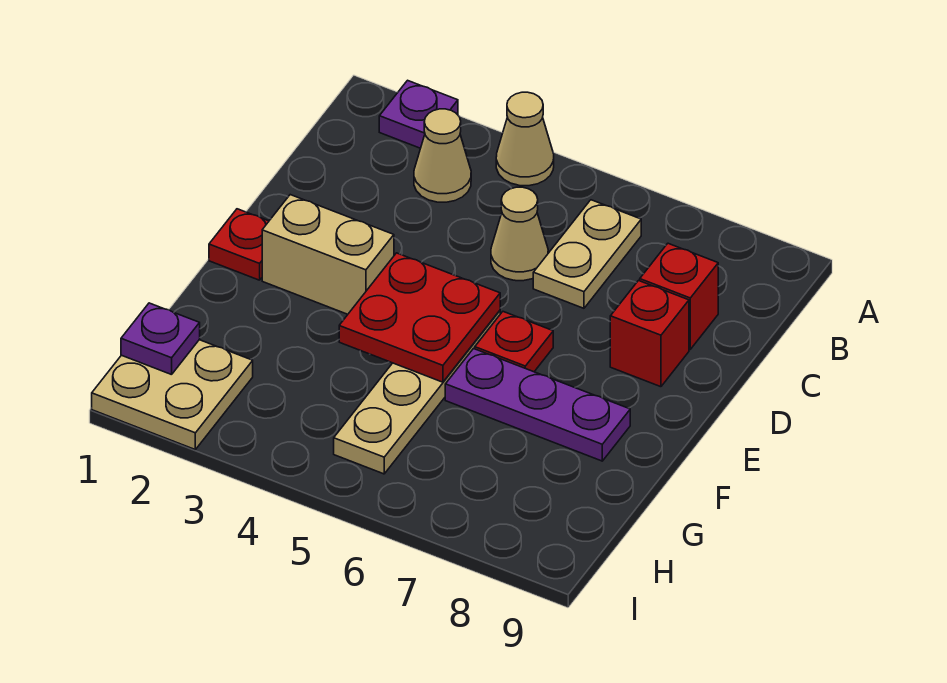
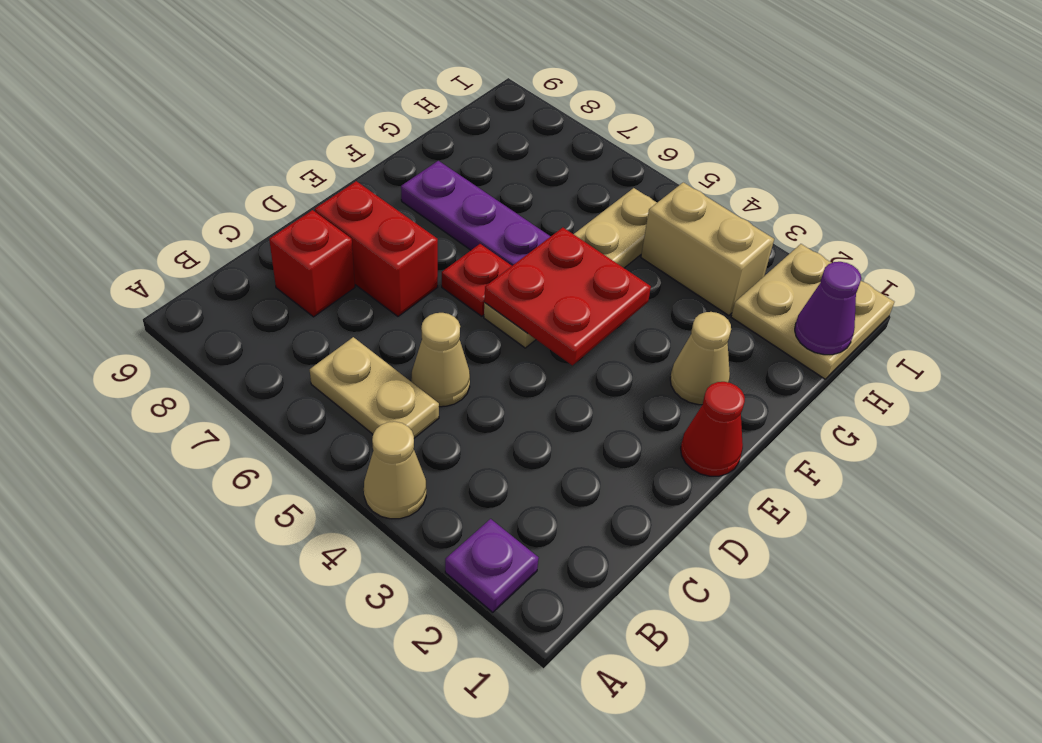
tan cone B3 level 1 -> tan cone F2 level 1
tan plate B6:C6 level 1 -> tan plate B5:B6 level 1
red brick D8 level 1 -> red brick D7:D8 level 1
red plate E1 level 1 -> red cone E1 level 1
tan brick E2:E3 level 1 -> tan brick H3:H4 level 1
purple plate H1 level 2 -> purple cone H1 level 2

